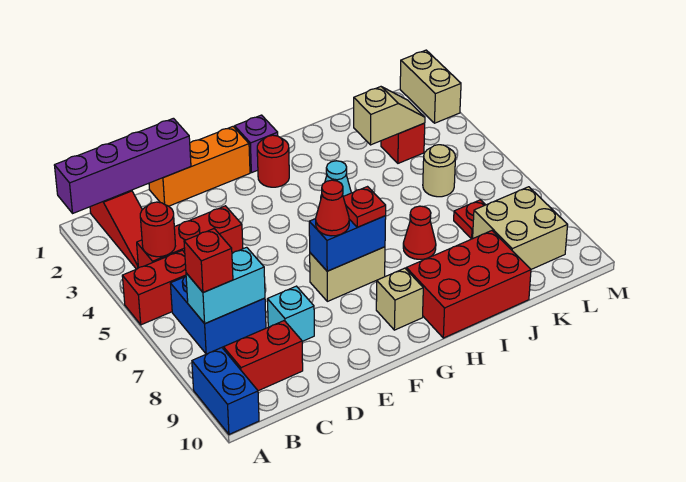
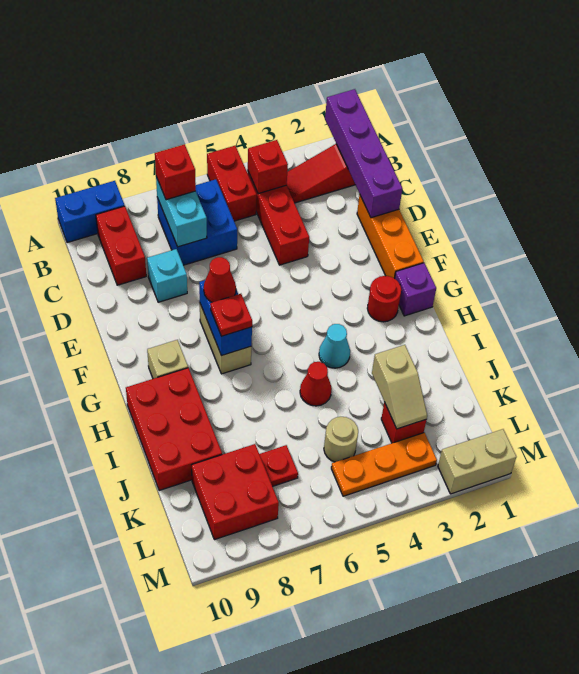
red round brick B4 level 2 -> red brick B4 level 2
red cone I7 level 1 -> red cone I5 level 1
tan brick K8:L9 level 1 -> red brick K8:L9 level 1
none -> orange plate L3:L5 level 1

